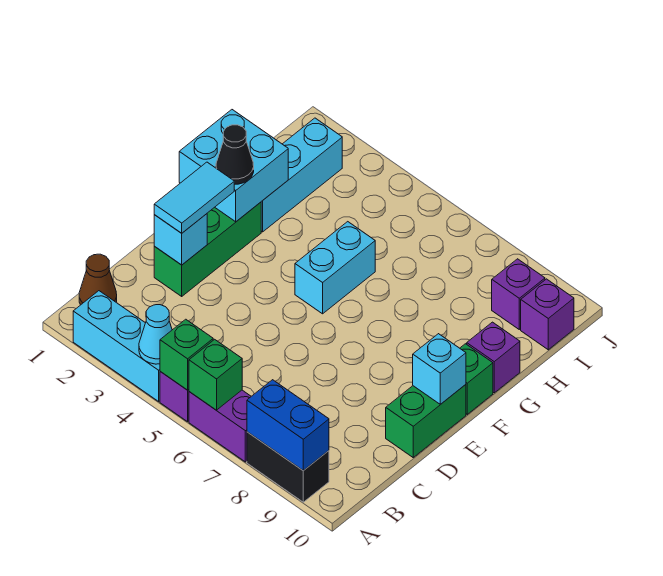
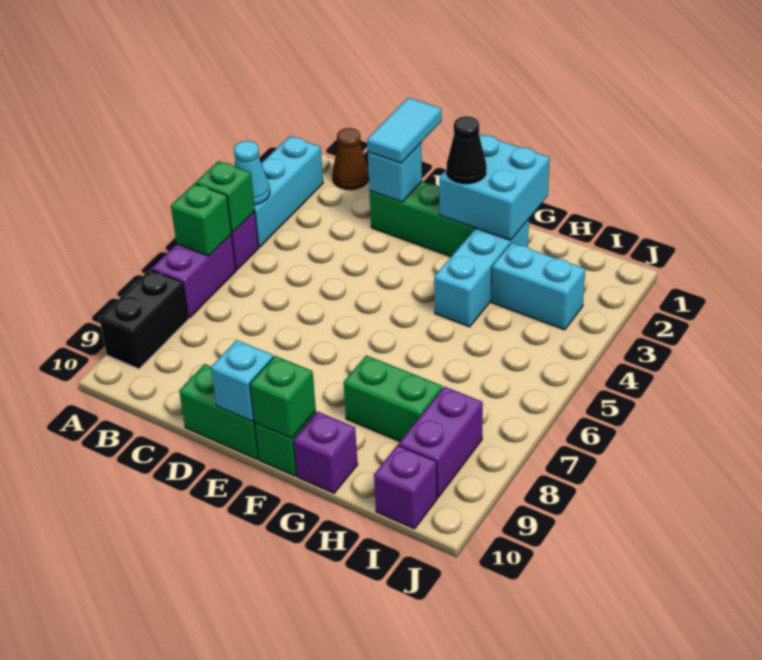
blue brick A8:A9 level 2 -> none
cyan tile D2:E2 level 3 -> cyan tile D1:D2 level 3
cyan brick F5:G5 level 1 -> cyan brick H3:I3 level 1
none -> green brick F10 level 2
cyan brick G2:I2 level 1 -> cyan brick G2:G4 level 1
none -> green brick G8:H8 level 1
purple brick I9 level 1 -> purple brick I8:I9 level 1

